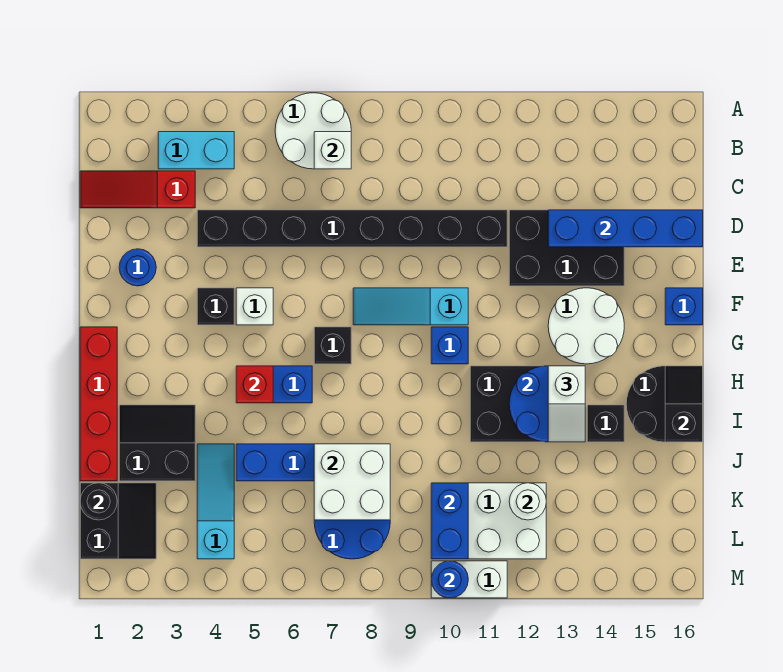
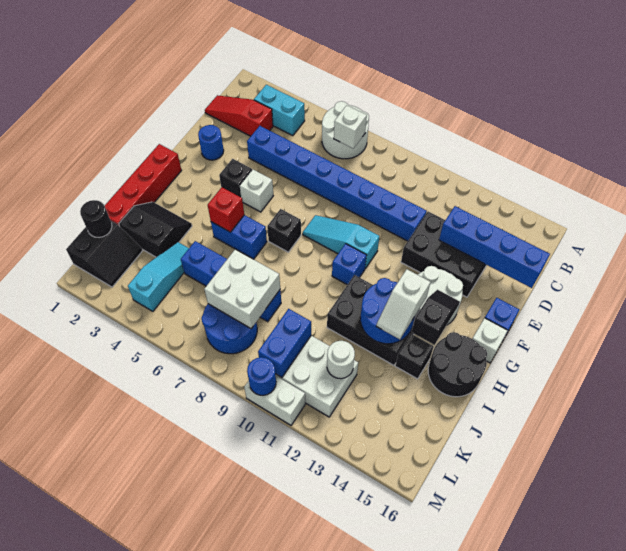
black brick D4:D11 level 1 -> blue brick D4:D11 level 1
none -> white brick G16 level 1
black slope H16:I16 level 2 top I -> black slope G14:H14 level 2 top H

